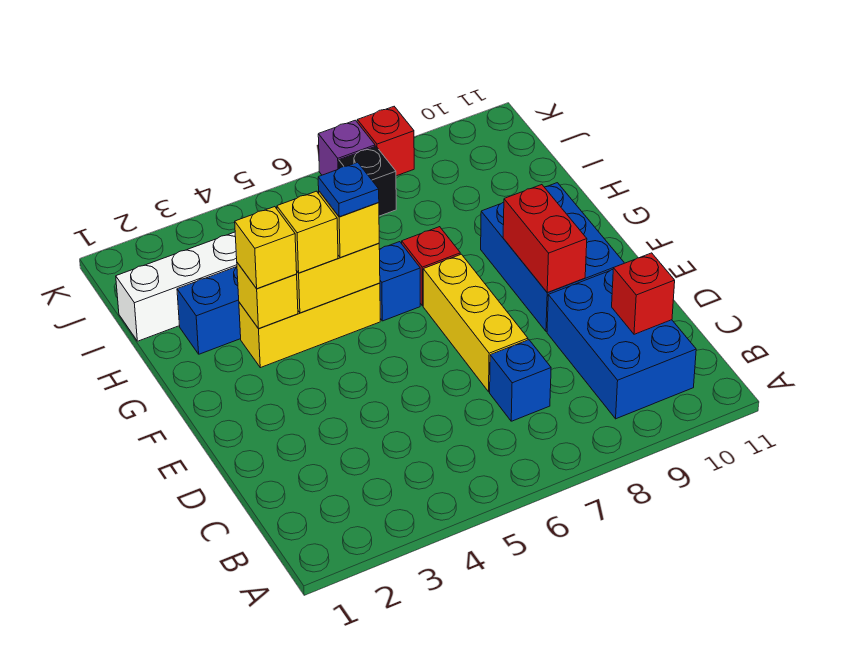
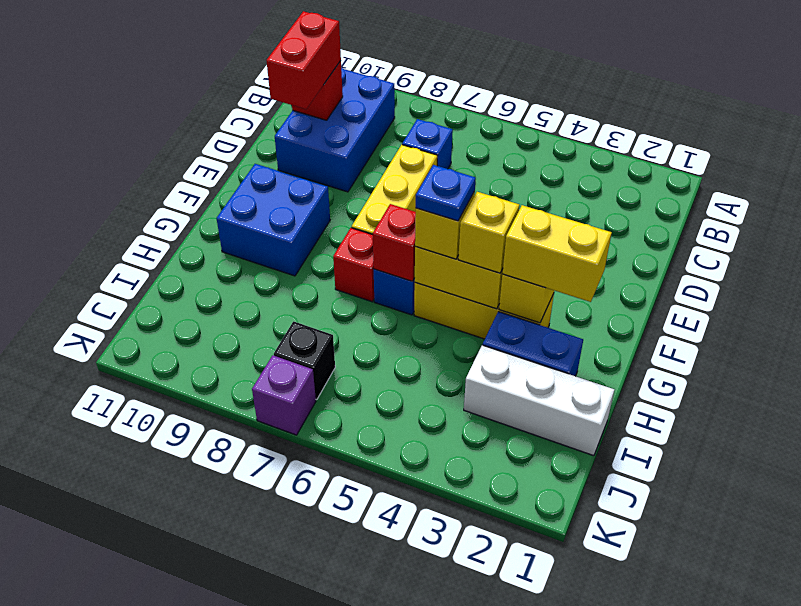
blue brick E9:G10 level 1 -> blue brick F9:G10 level 1
red brick E9:F9 level 2 -> red brick C10:D10 level 3
yellow brick G3 level 3 -> yellow brick G2:G3 level 3
red brick K8 level 1 -> red brick G6 level 2

